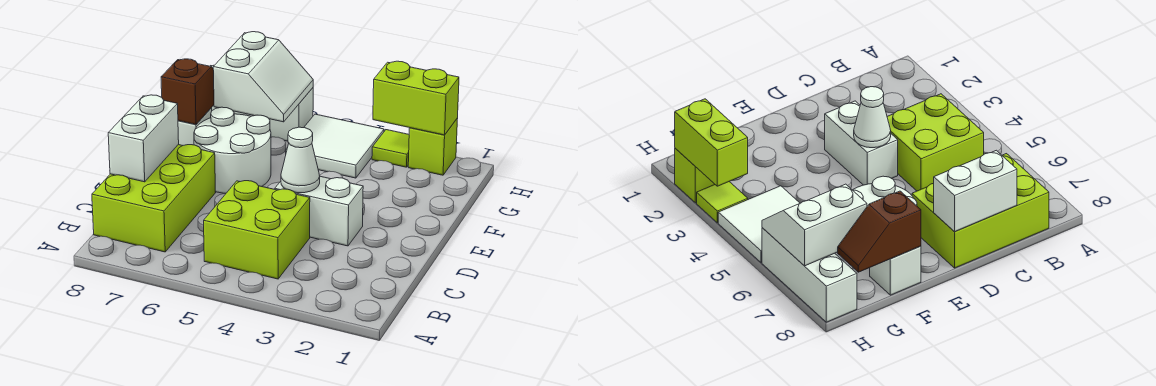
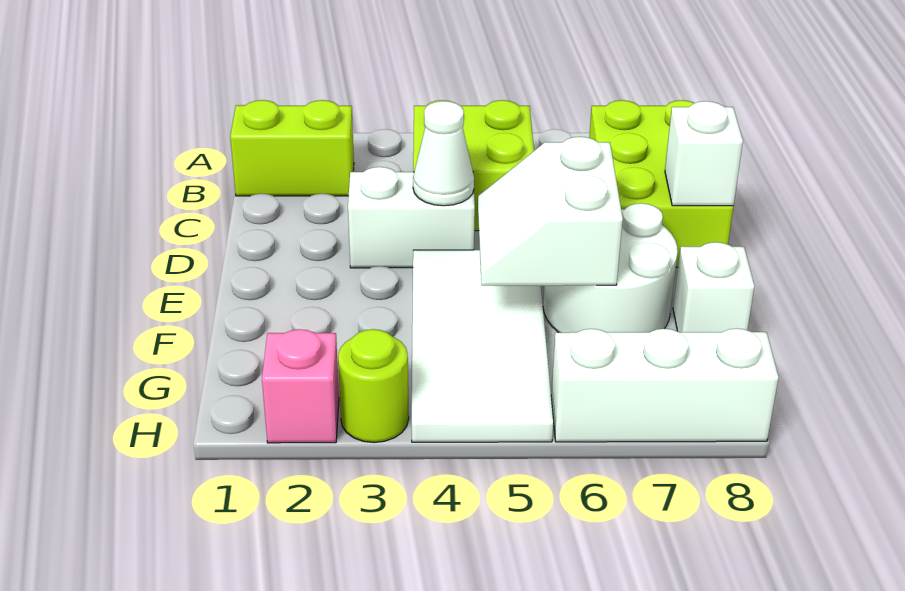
white brick C8:D8 level 2 -> white brick D8 level 2
brown slope F8:G8 level 2 top F -> none
white tile G4:H5 level 1 -> white tile E4:H5 level 1
white slope G6:H7 level 2 top 7 -> white slope E5:F6 level 2 top 6
lime brick H2 level 1 -> pink brick H2 level 1
lime brick H2:H3 level 2 -> lime brick B1:B2 level 1
lime tile H3 level 1 -> lime round brick H3 level 1

